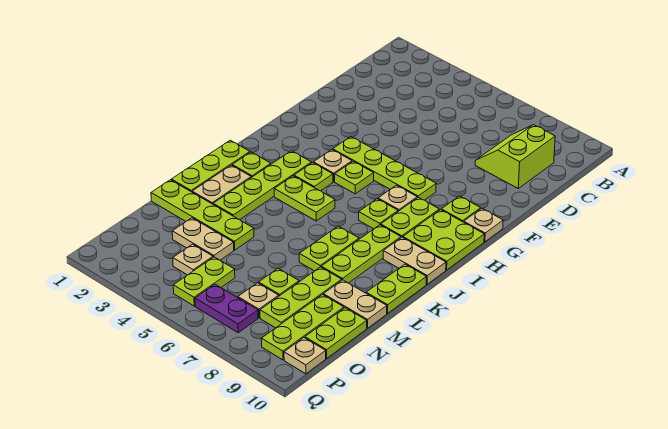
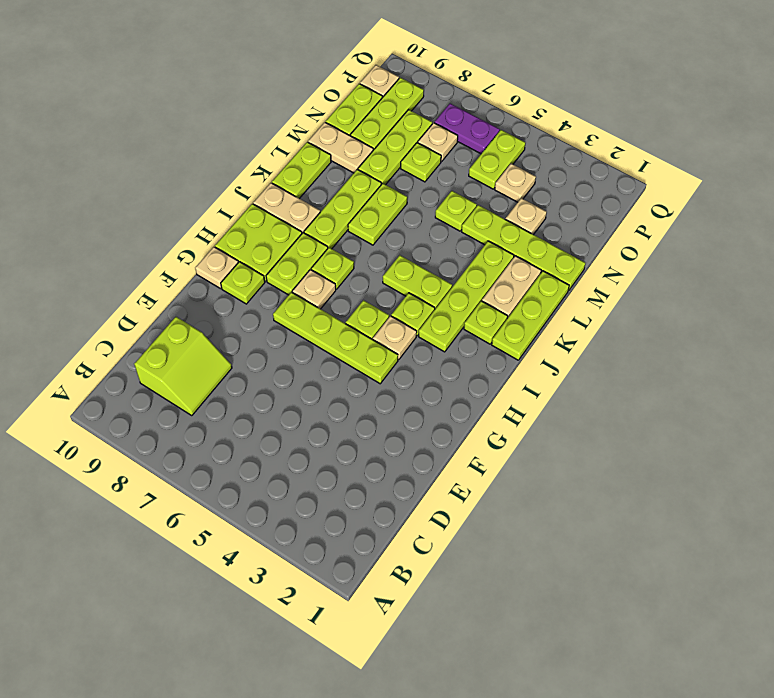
none -> lime plate M5 level 1
tan plate N3:N4 level 1 -> tan plate N3 level 1

